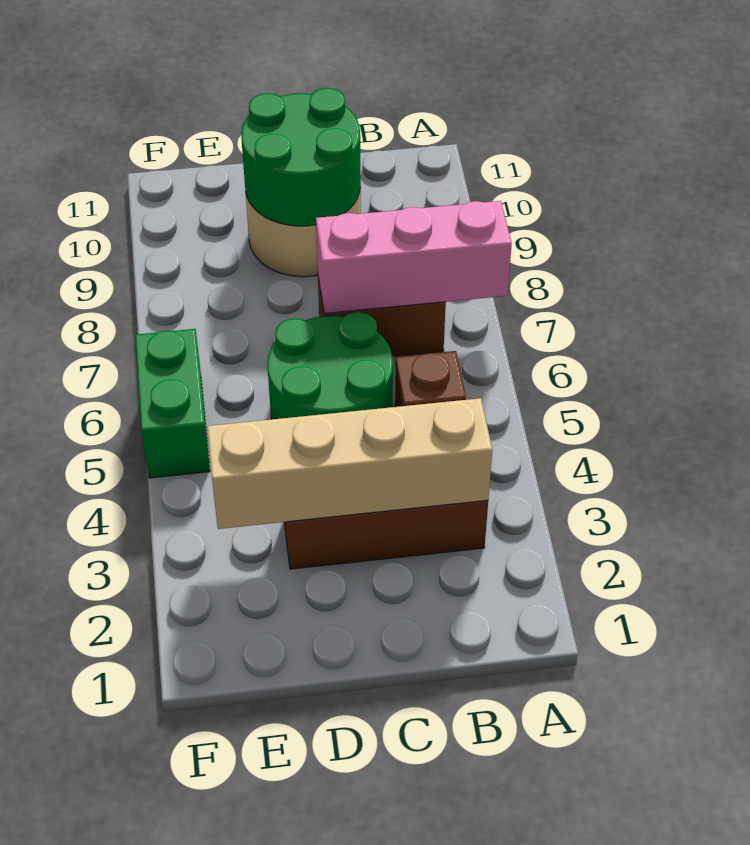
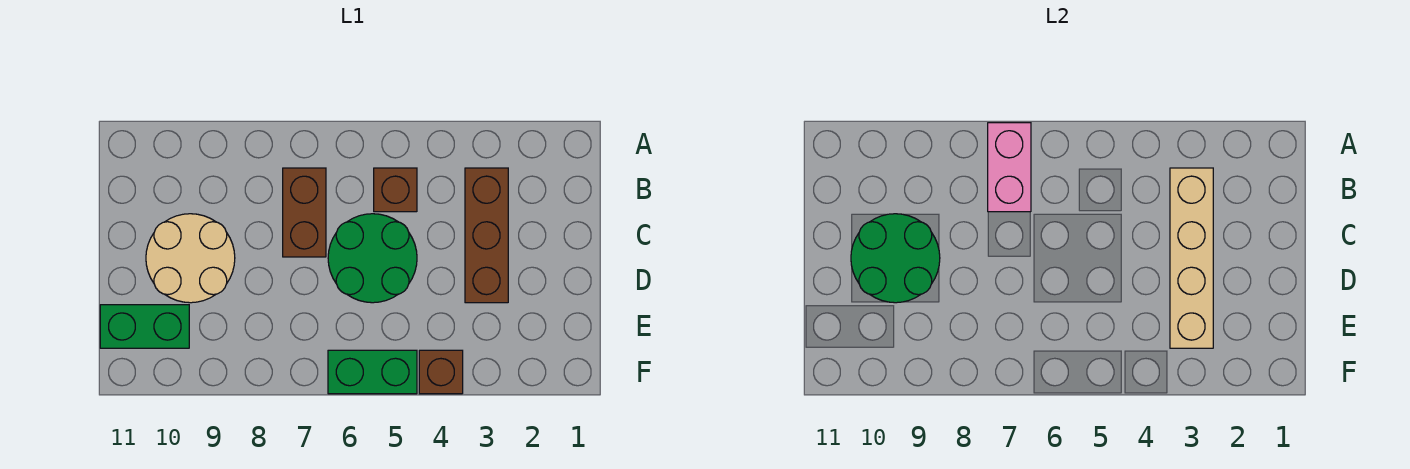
pink brick A7:C7 level 2 -> pink brick A7:B7 level 2
none -> green brick E10:E11 level 1
none -> brown brick F4 level 1

